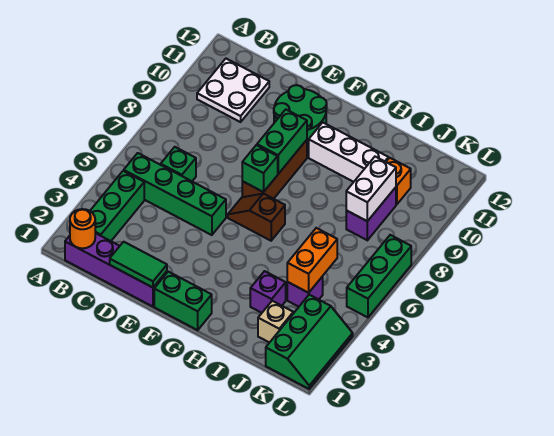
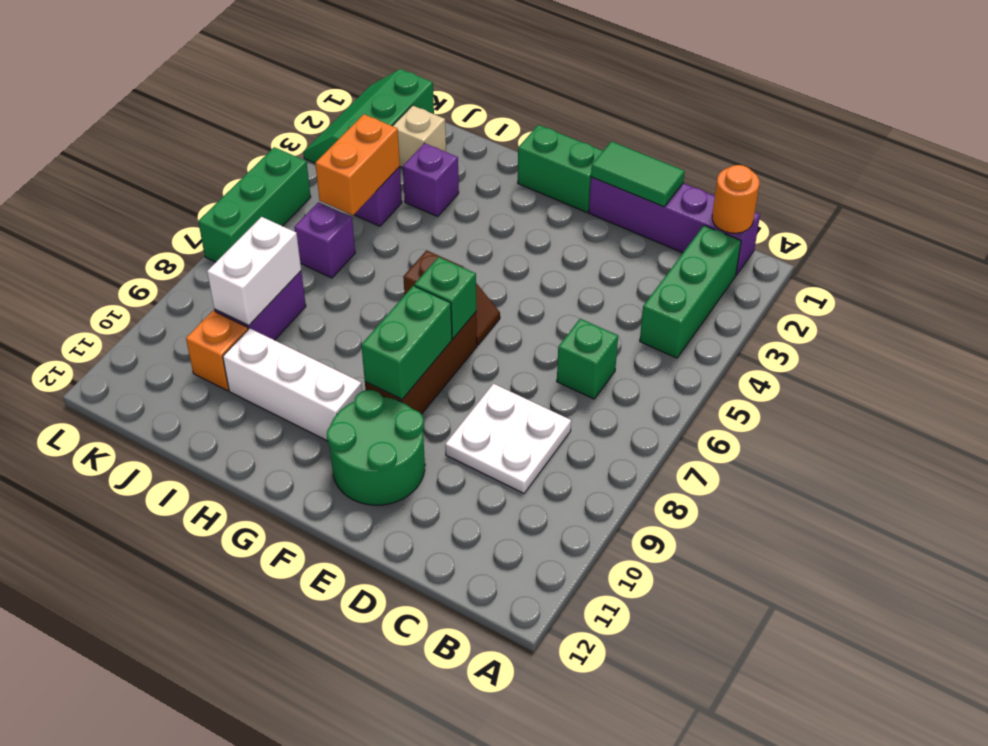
green brick B5:E5 level 1 -> none
white plate B10:C11 level 1 -> white plate C8:D9 level 1
none -> purple brick J6 level 1

